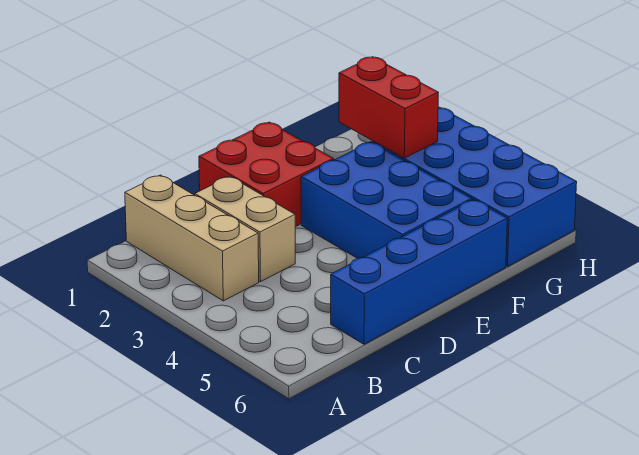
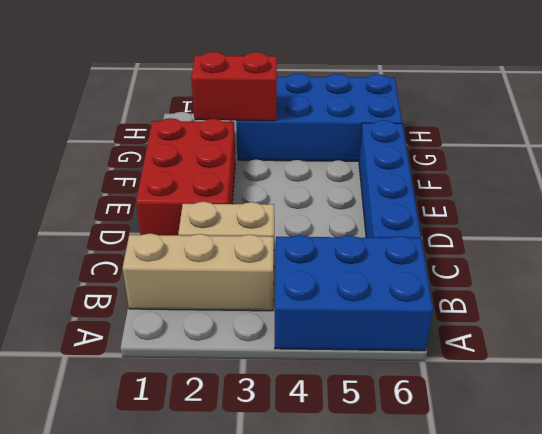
red brick D1:E2 level 1 -> red brick D1:F2 level 1
blue brick E3:F5 level 1 -> blue brick A4:B6 level 1

